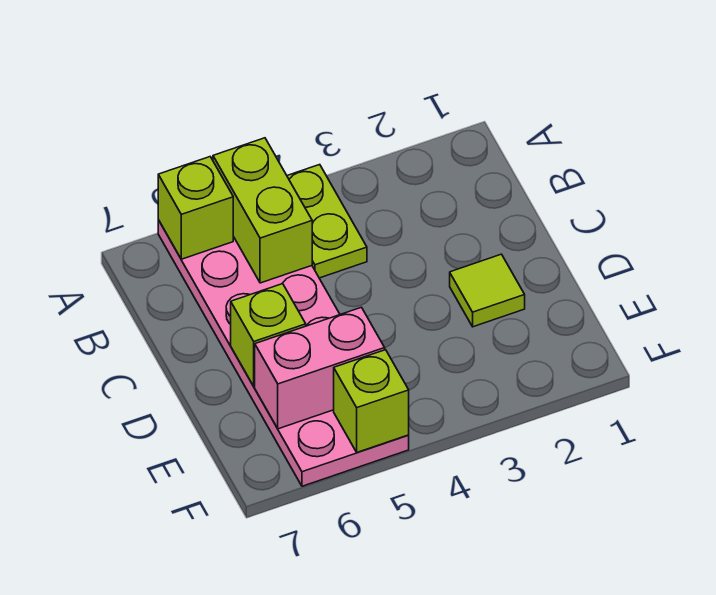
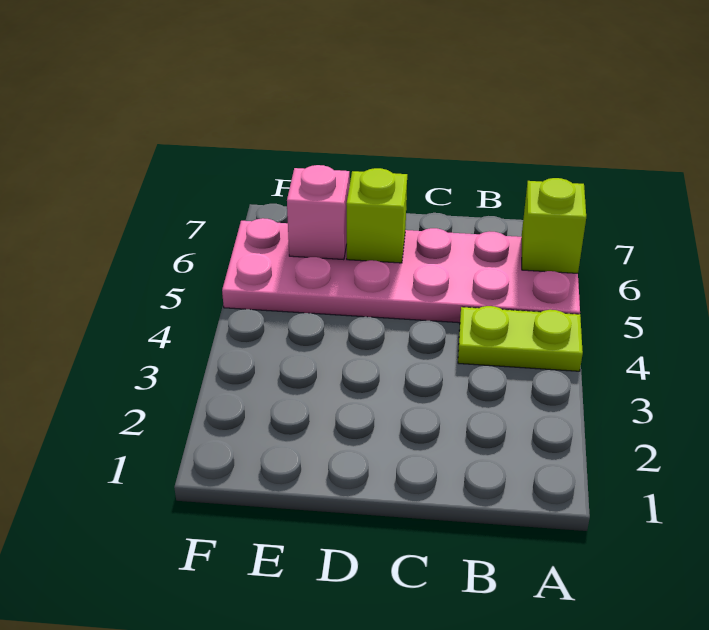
lime brick A5:B5 level 2 -> none
lime tile D2 level 1 -> none
pink brick E5:E6 level 2 -> pink brick E6 level 2
lime brick F5 level 2 -> none

